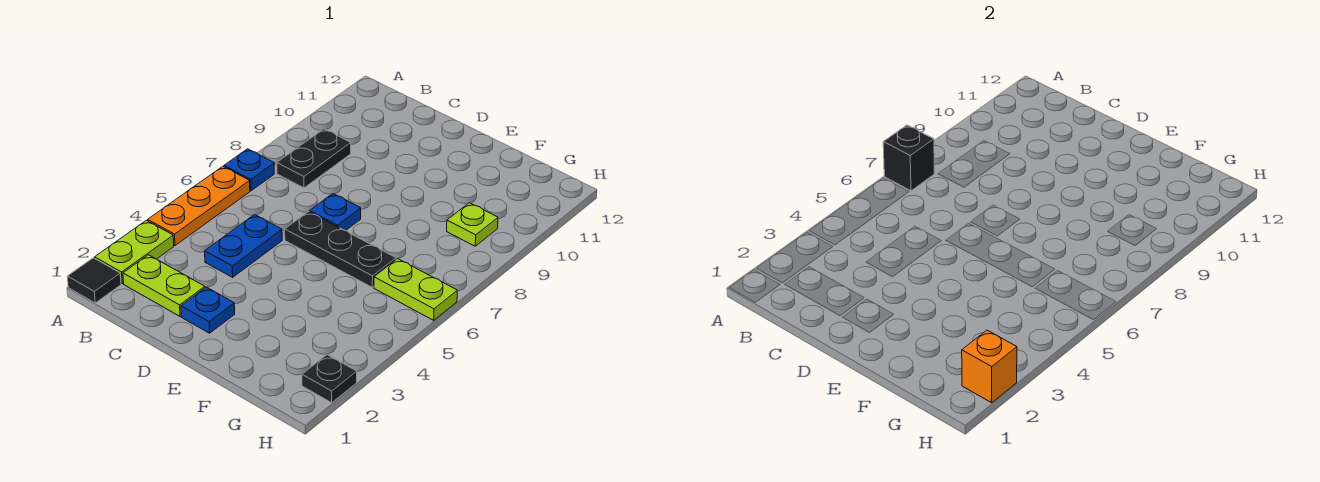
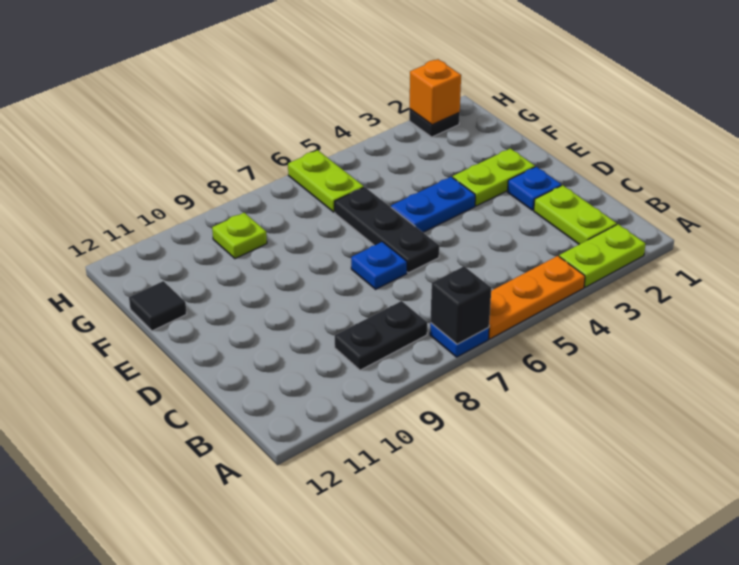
black tile A1 level 1 -> black tile F12 level 1
blue plate C4:C5 level 1 -> blue plate E4:E5 level 1
none -> lime plate E2:E3 level 1

